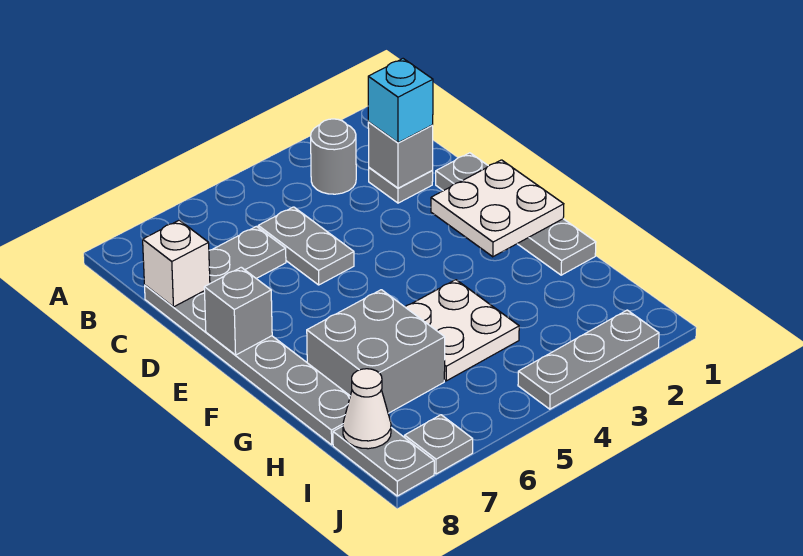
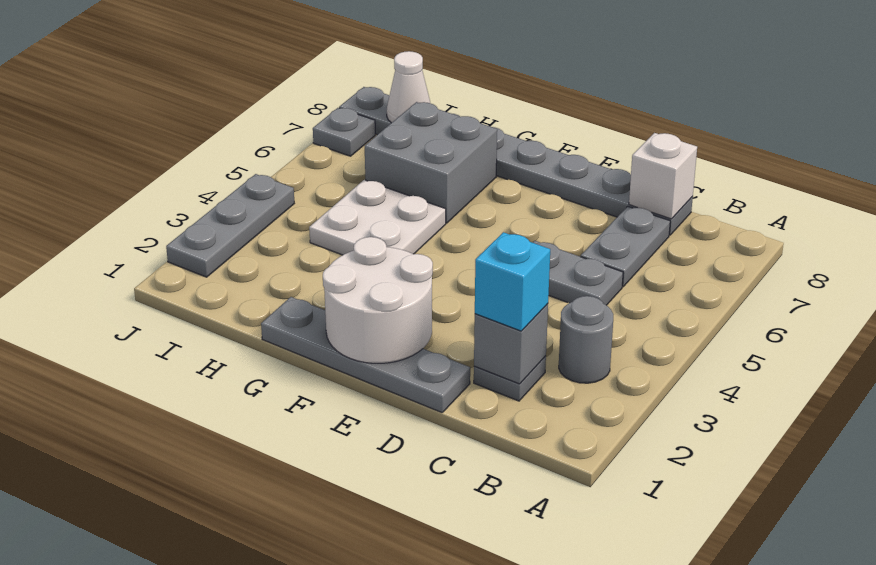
white plate E1:F2 level 2 -> white round brick E1:F2 level 2
grey brick E8 level 2 -> none

